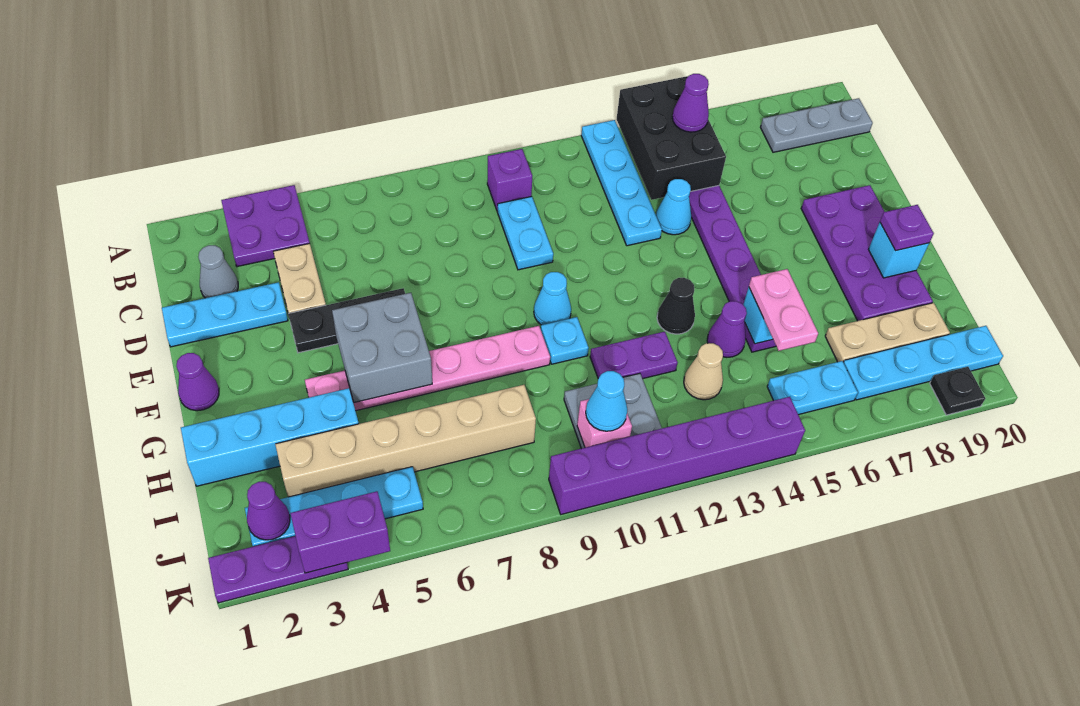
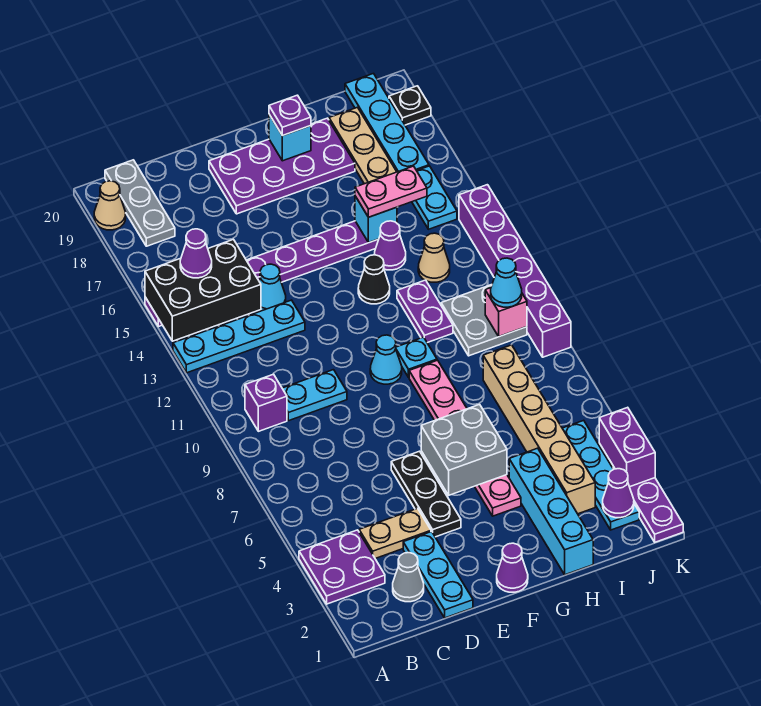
none -> tan cone A19 level 1

